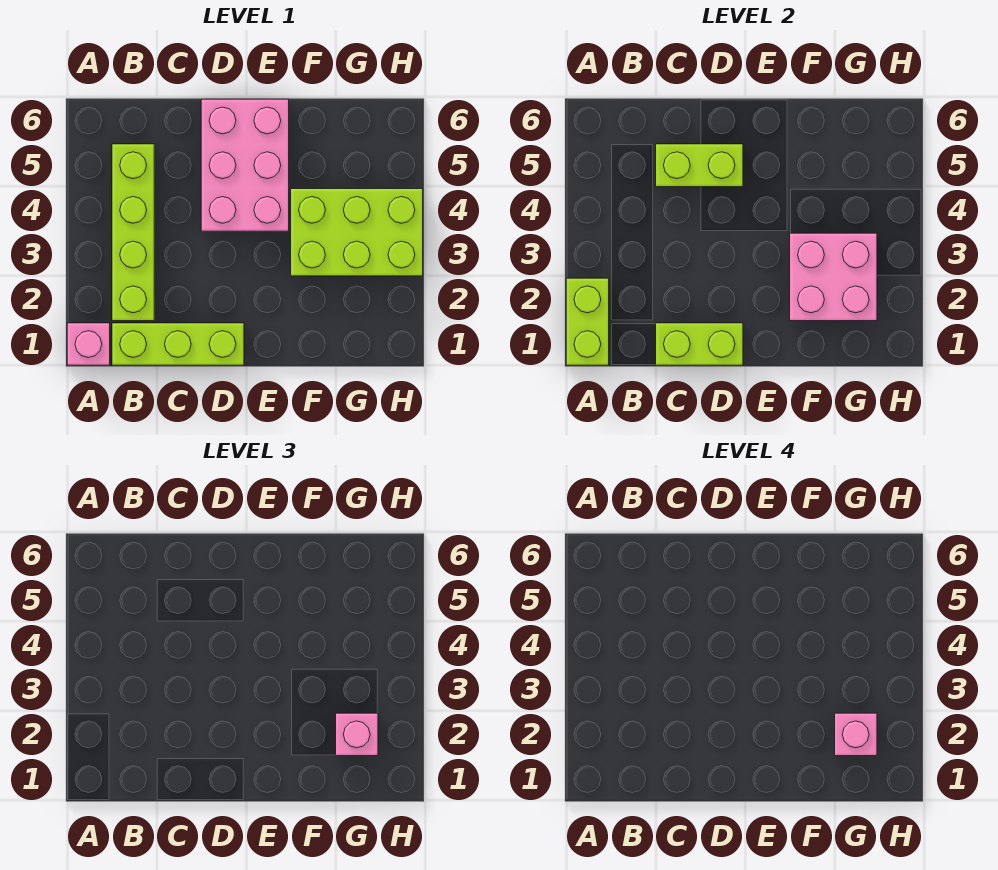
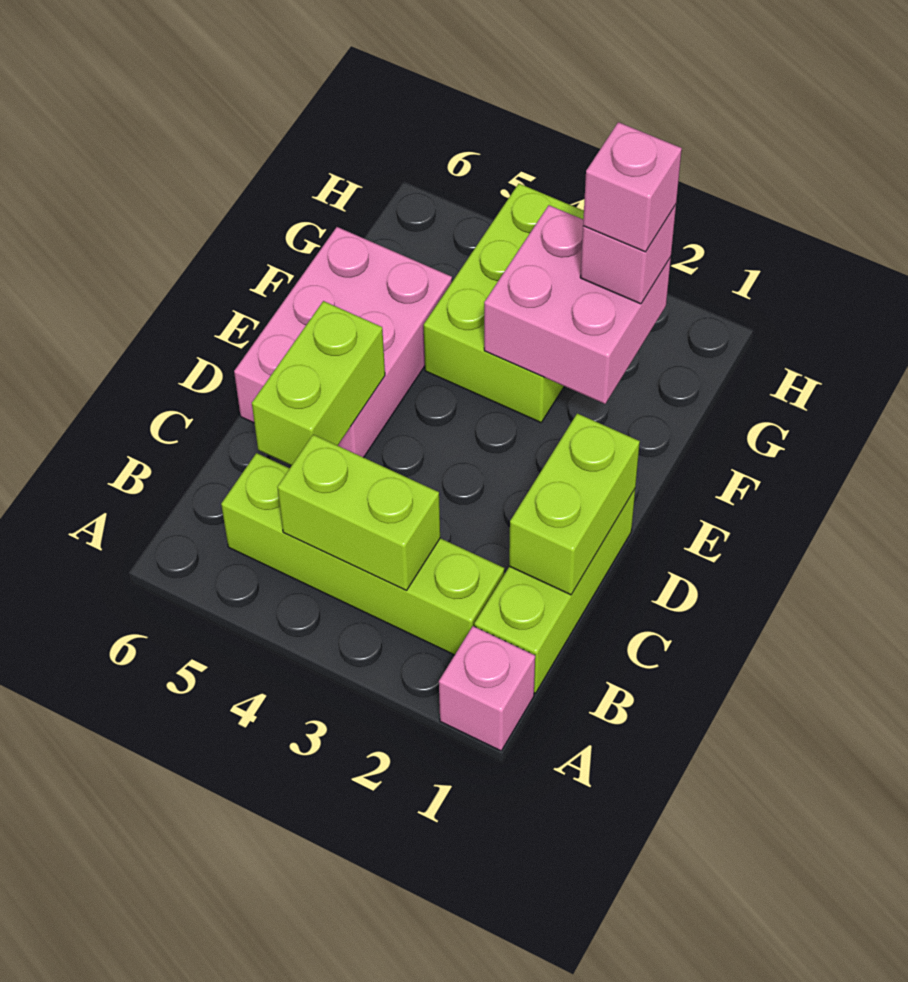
lime brick A1:A2 level 2 -> lime brick B3:B4 level 2
pink brick D4:E6 level 1 -> pink brick D5:F6 level 1

